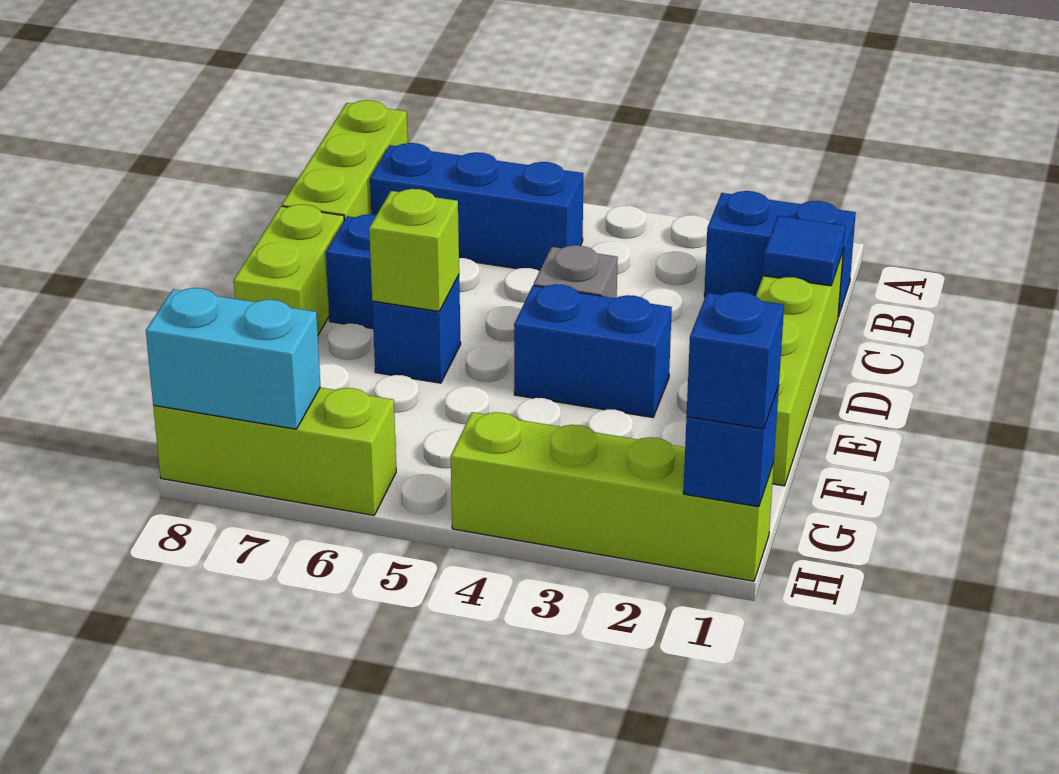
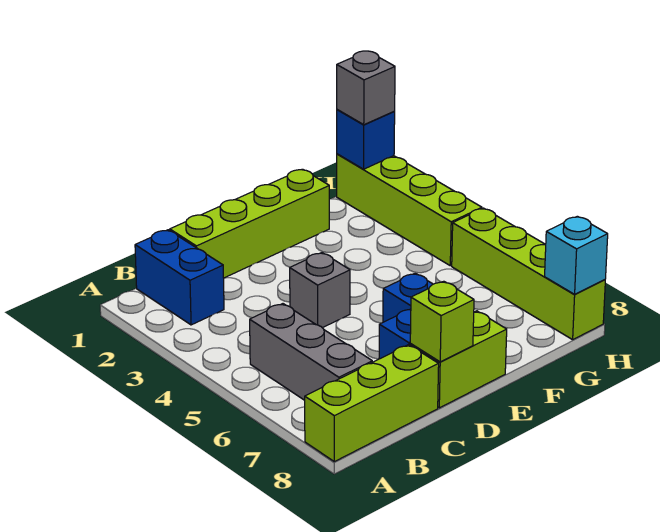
blue brick B5:B7 level 1 -> grey brick B5:B7 level 1
blue tile C1 level 2 -> none
blue brick E3:E4 level 1 -> none
lime brick E6 level 2 -> lime brick D8 level 2
blue brick H1 level 3 -> grey brick H1 level 3
lime brick H6:H8 level 1 -> lime brick H5:H8 level 1
cyan brick H7:H8 level 2 -> cyan brick H8 level 2

